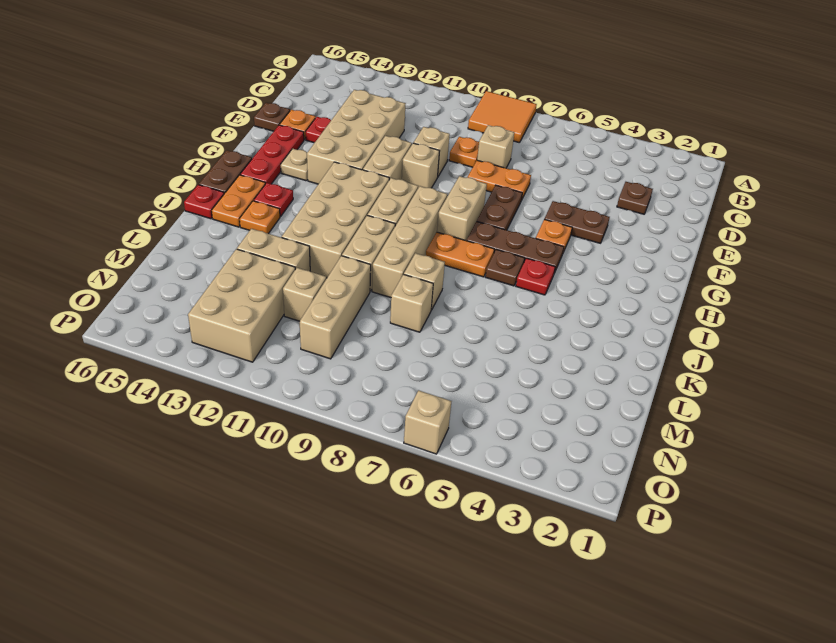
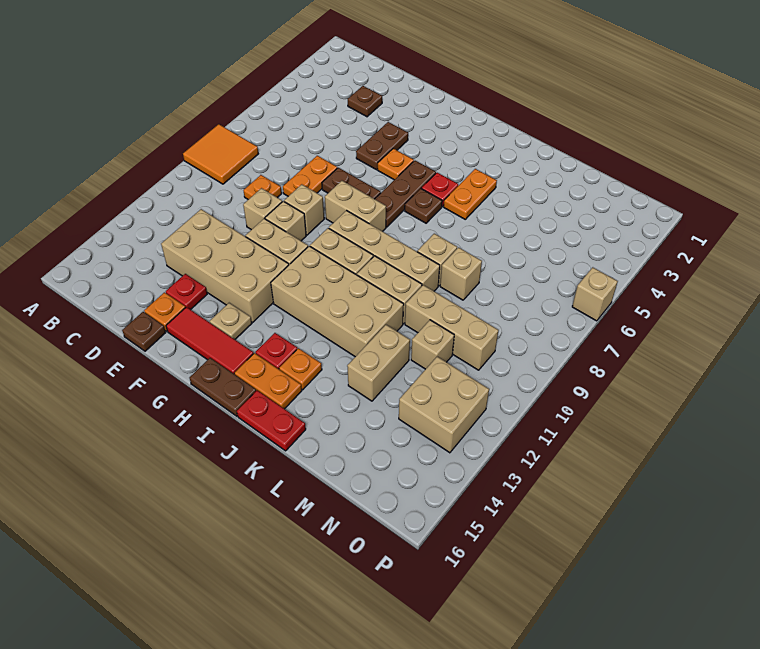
tan brick D8 level 1 -> tan brick F9 level 1
red plate F15:H15 level 1 -> red tile F15:H15 level 1
orange plate I7:I8 level 1 -> orange plate J4:J5 level 1
red plate J16 level 1 -> red plate J16:K16 level 1
tan brick M12:O13 level 1 -> tan brick N12:O13 level 1

